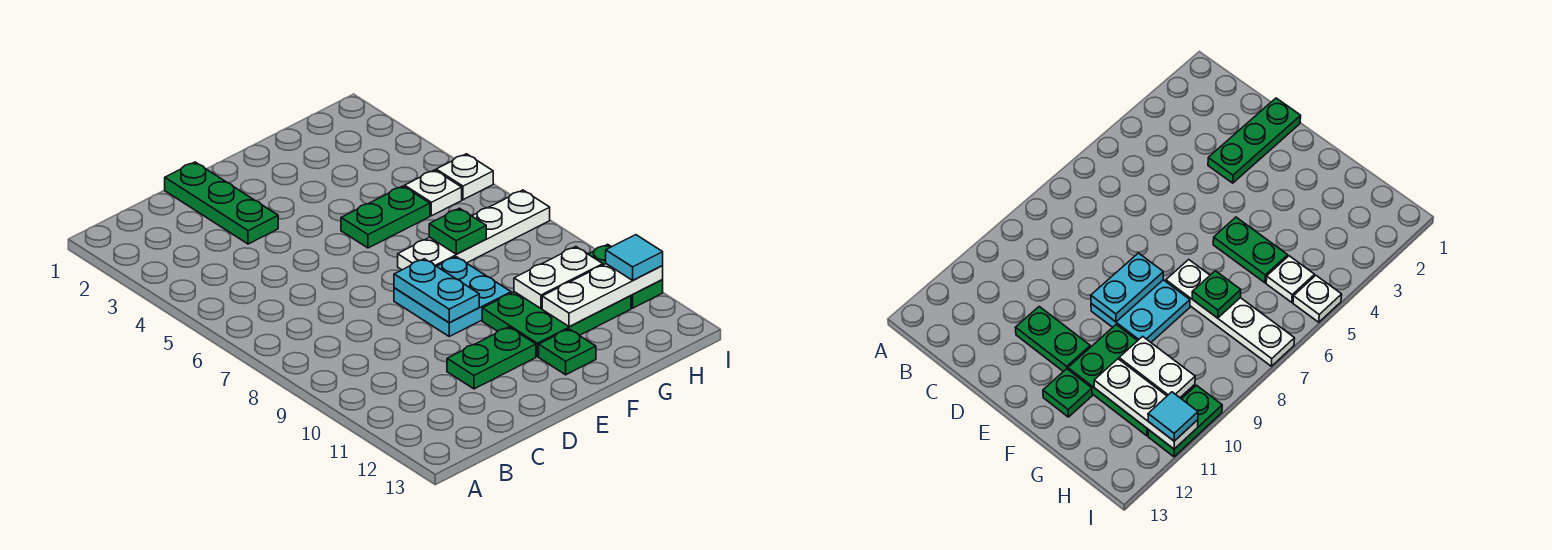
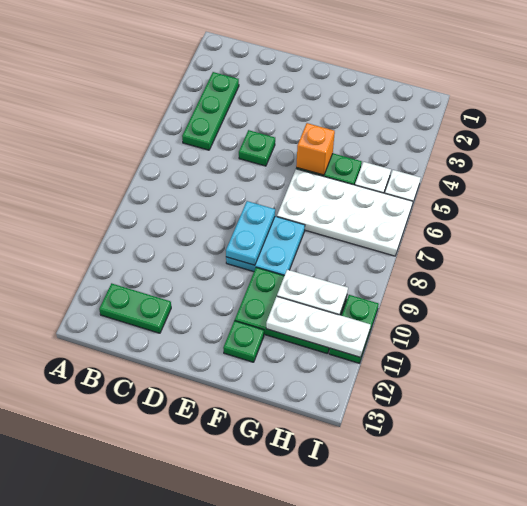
green plate D1:D3 level 1 -> green plate B3:B5 level 1
green plate D11:E11 level 1 -> green plate B12:C12 level 1
none -> orange brick F5 level 2
white plate F7:I7 level 1 -> white plate F6:I7 level 1
green plate G7 level 2 -> green plate D5 level 1
cyan tile I11 level 3 -> none

